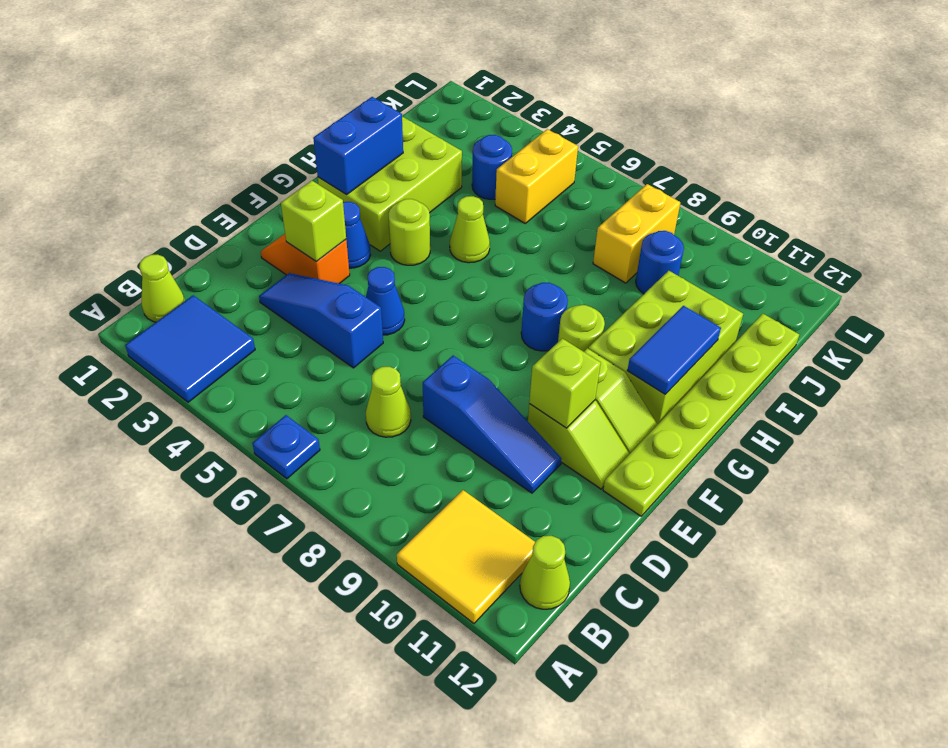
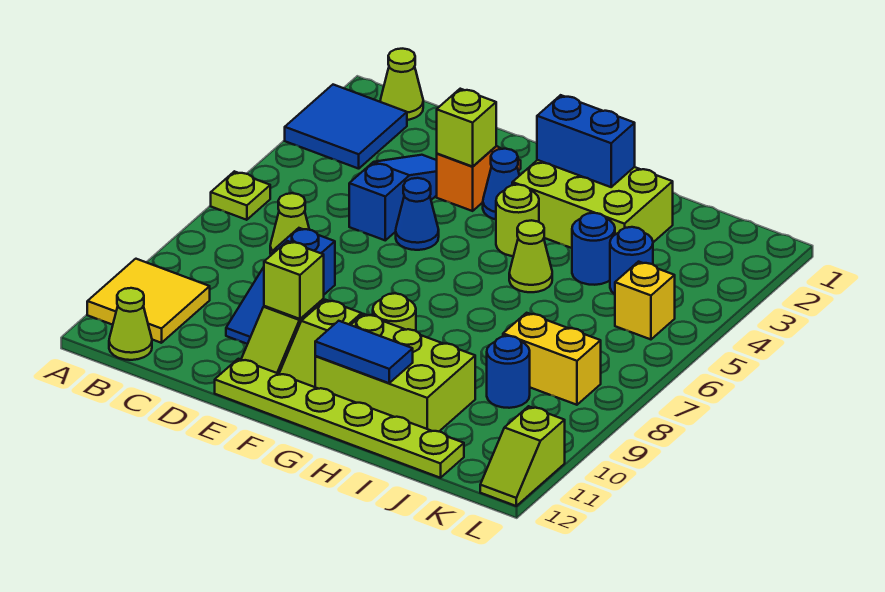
blue plate A6 level 1 -> lime plate A6 level 1
blue round brick G8 level 1 -> blue round brick I4 level 1
yellow brick J5:K5 level 1 -> yellow brick K5 level 1
none -> lime slope L11:L12 level 1 top 11

